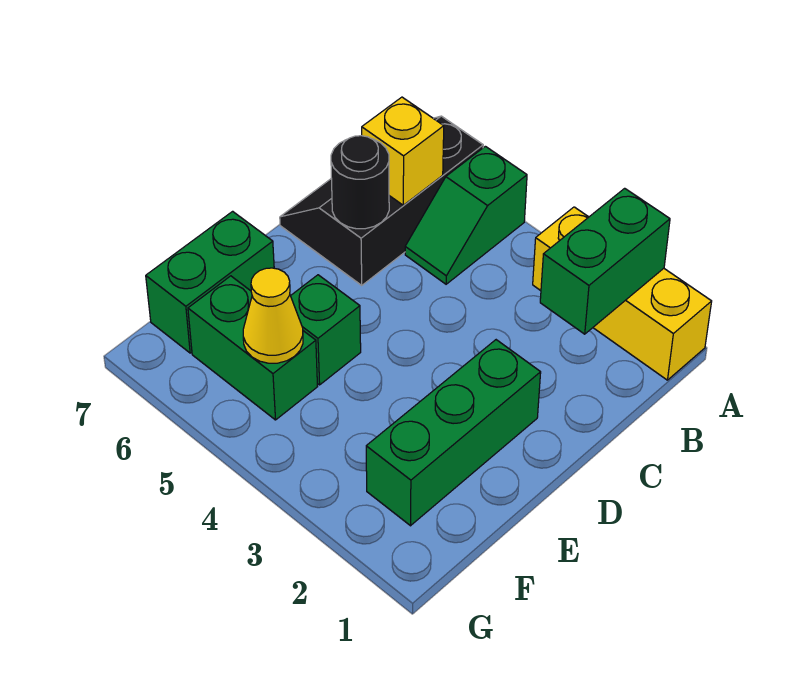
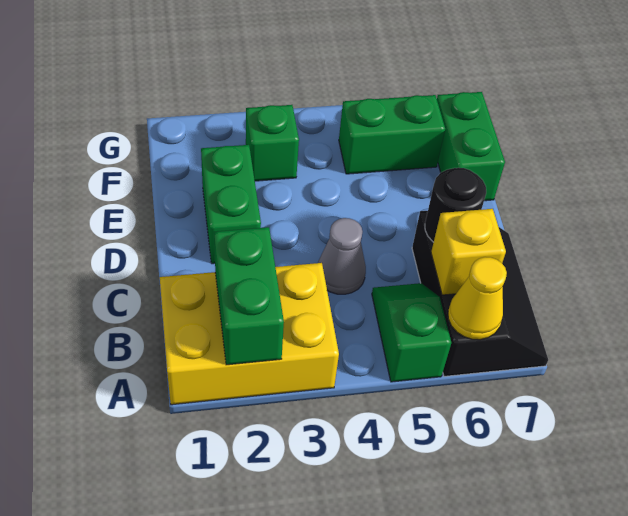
yellow brick A1:A3 level 1 -> yellow brick A1:B3 level 1
none -> grey cone C4 level 1
green brick D2:F2 level 1 -> green brick D2:E2 level 1
green brick E5 level 1 -> green brick F3 level 1
yellow cone F5 level 2 -> yellow cone A6 level 2

